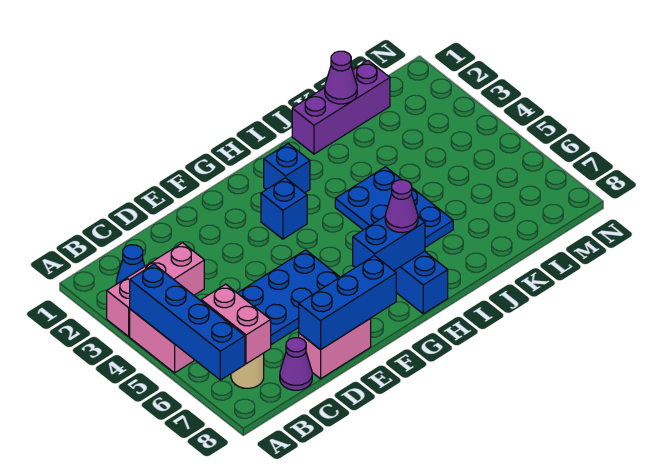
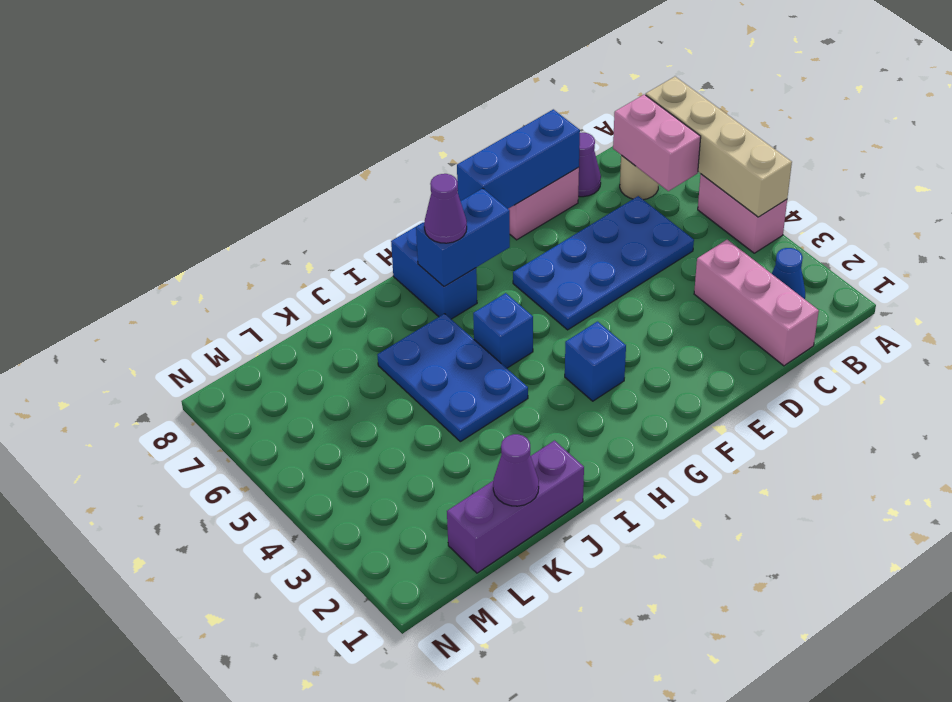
pink brick A3:C3 level 1 -> pink brick C1:C3 level 1
blue brick A4:A7 level 2 -> tan brick A4:A7 level 2
blue brick H2 level 1 -> blue brick H5 level 1

